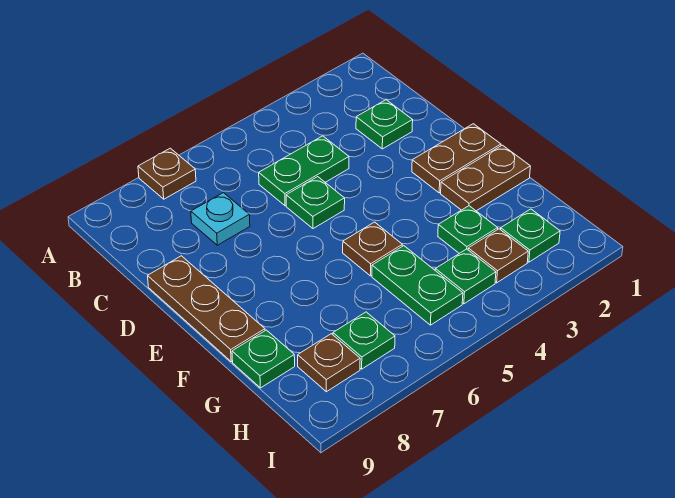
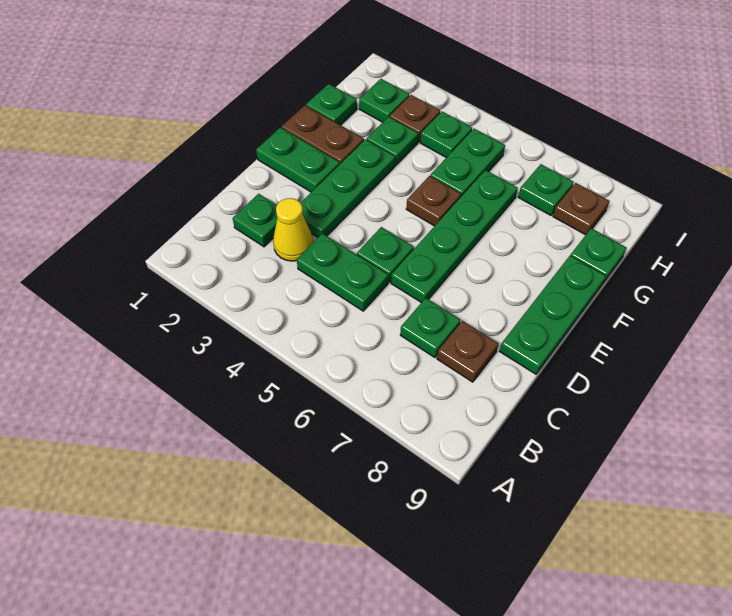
brown plate A7 level 1 -> brown plate C8 level 1
none -> yellow cone C3 level 1
cyan plate C7 level 1 -> green plate C7 level 1
none -> green plate D3:F3 level 1
none -> green plate D6:G6 level 1
brown plate D9:F9 level 1 -> green plate D9:F9 level 1
brown plate E1:E2 level 1 -> green plate E1:E2 level 1
none -> green plate G1 level 1

